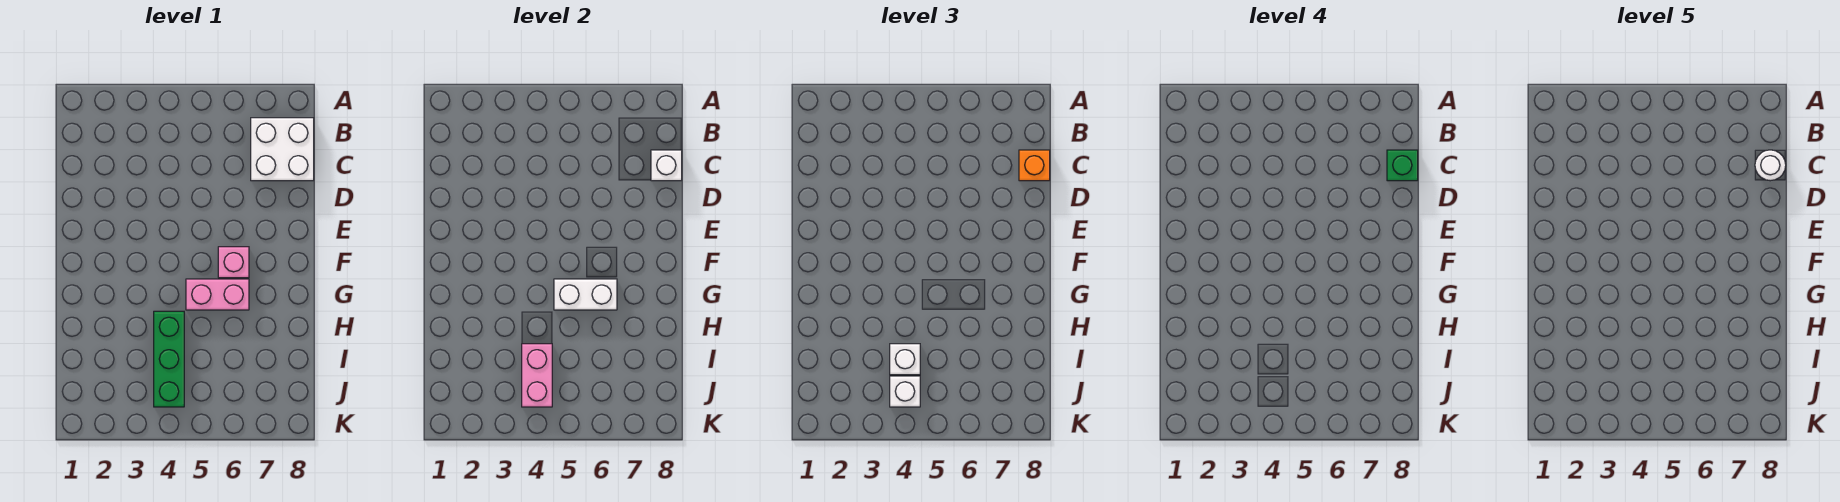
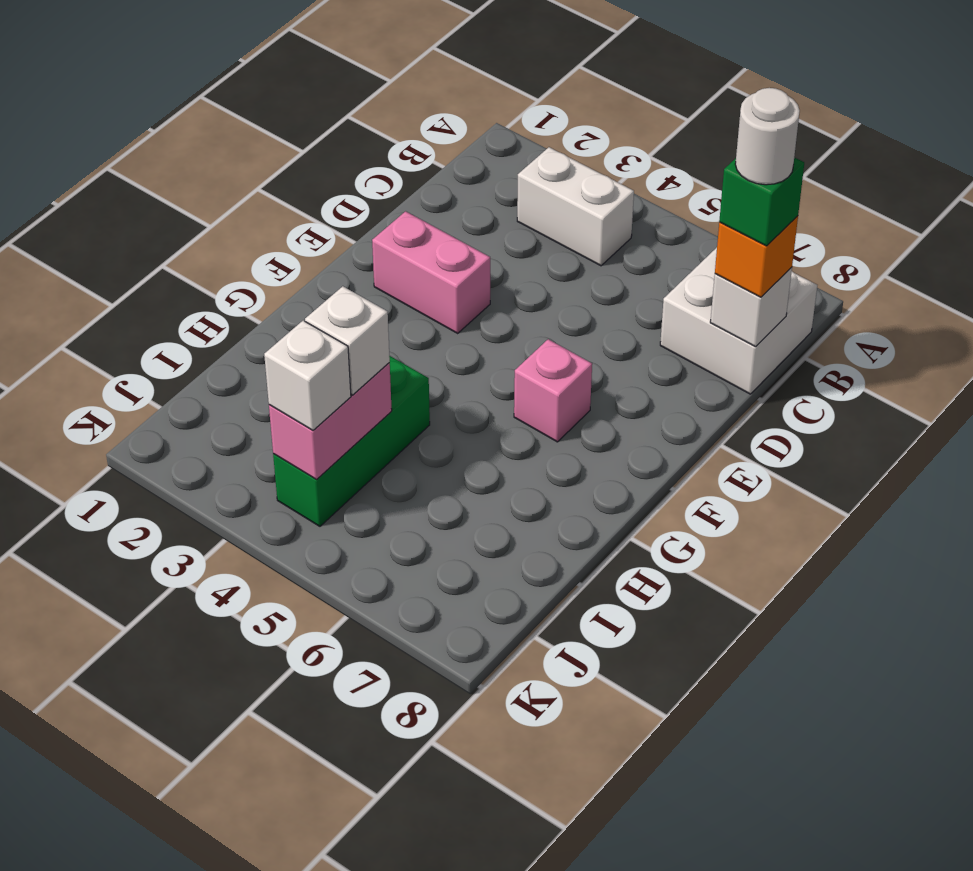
pink brick G5:G6 level 1 -> pink brick E2:E3 level 1
white brick G5:G6 level 2 -> white brick B3:B4 level 1

